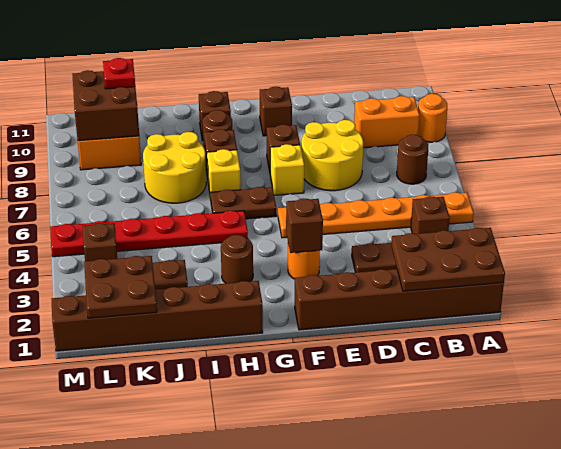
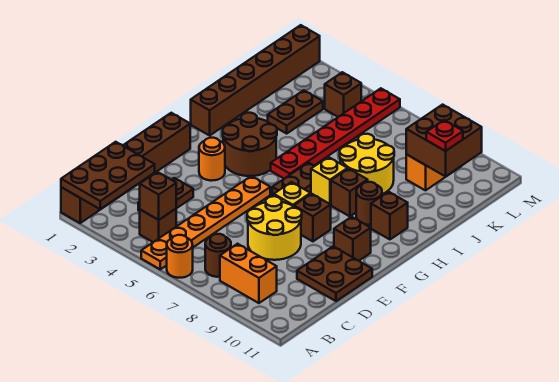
orange round brick A9 level 1 -> orange round brick A6 level 1
orange brick B9:C9 level 1 -> orange brick B8:B9 level 1
brown brick F3 level 2 -> brown brick B4 level 2
brown round brick H3 level 1 -> brown round brick G3:H4 level 1
brown plate K1:L2 level 2 -> brown plate D10:E11 level 1

